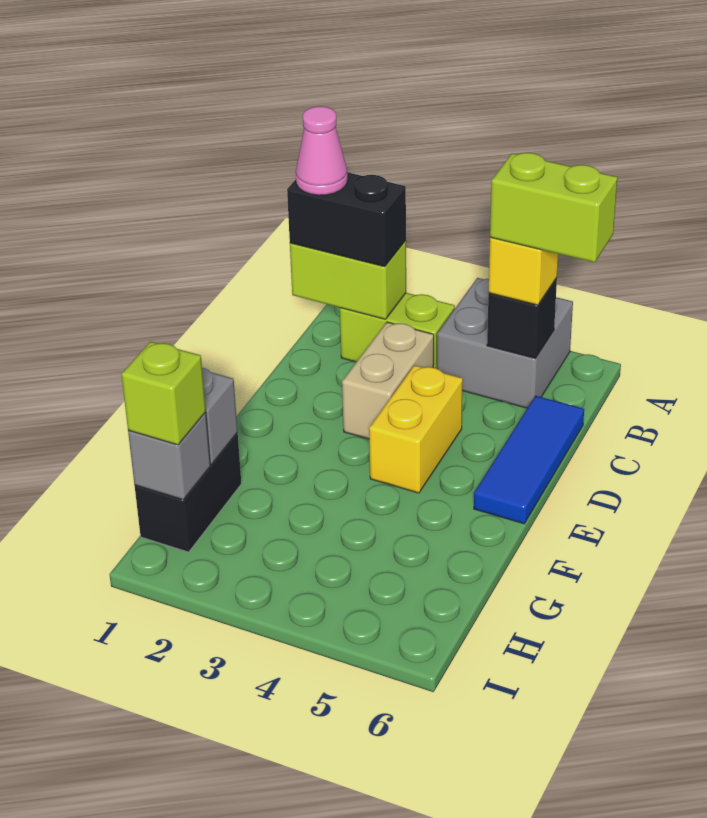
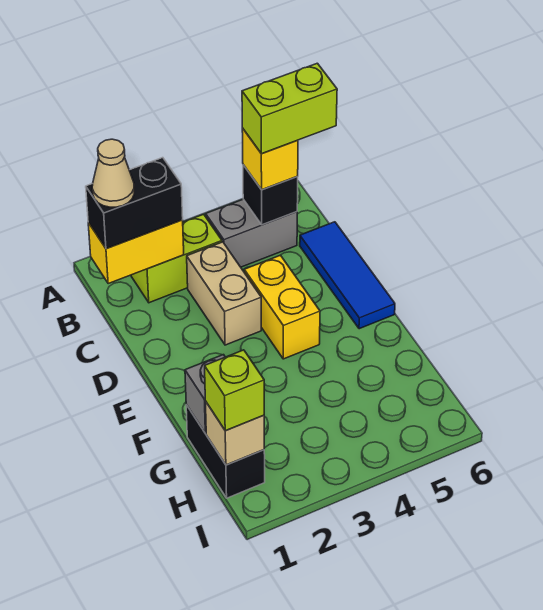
grey brick A4:B5 level 1 -> grey brick B4:B5 level 1
lime brick B1:B2 level 2 -> yellow brick B1:B2 level 2
pink cone B1 level 4 -> tan cone B1 level 4
grey brick H1 level 2 -> tan brick H1 level 2

